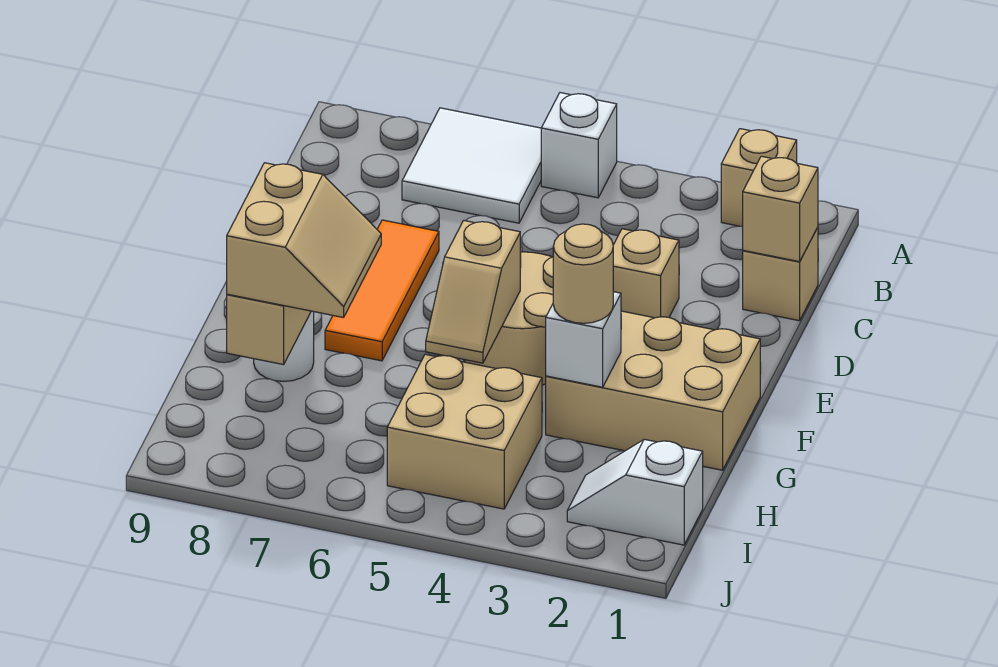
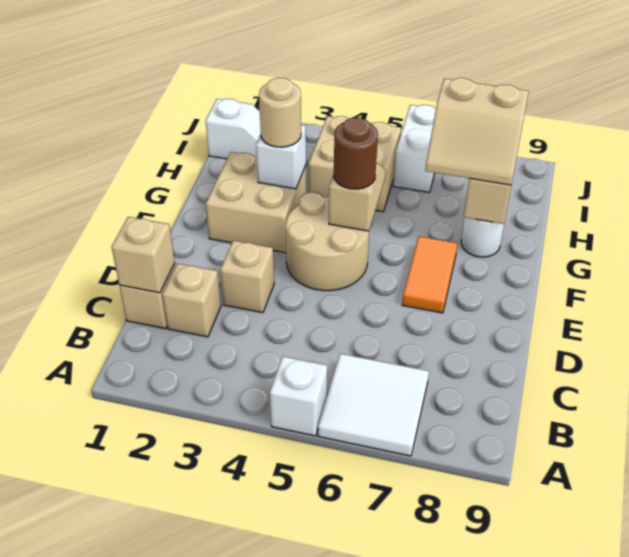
tan brick A2 level 1 -> tan brick C2 level 1
orange tile D7:F7 level 1 -> orange tile E7:F7 level 1
tan brick F1:G3 level 1 -> tan brick F2:G3 level 1
none -> brown round brick F5 level 3
tan slope G7:H8 level 3 top 8 -> tan slope G7:H8 level 3 top H
none -> white brick I6:J6 level 1

